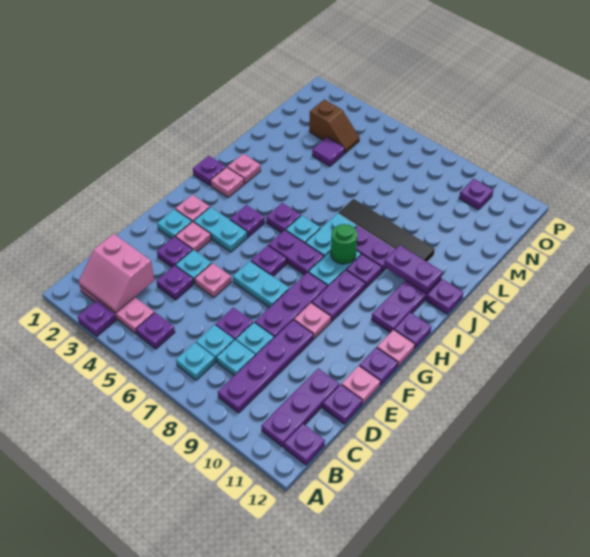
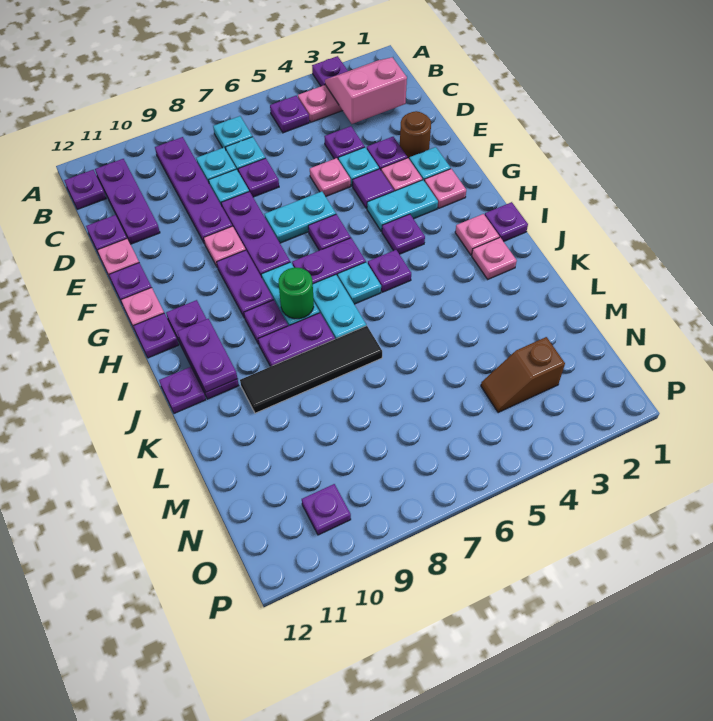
none -> brown round brick E2 level 1
purple plate J10:J11 level 2 -> purple plate I11:J11 level 2
purple tile M4 level 1 -> purple tile F4 level 1

